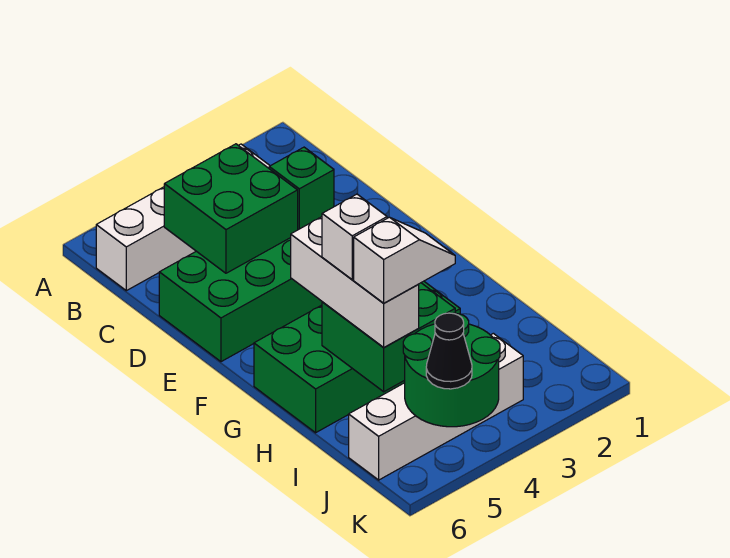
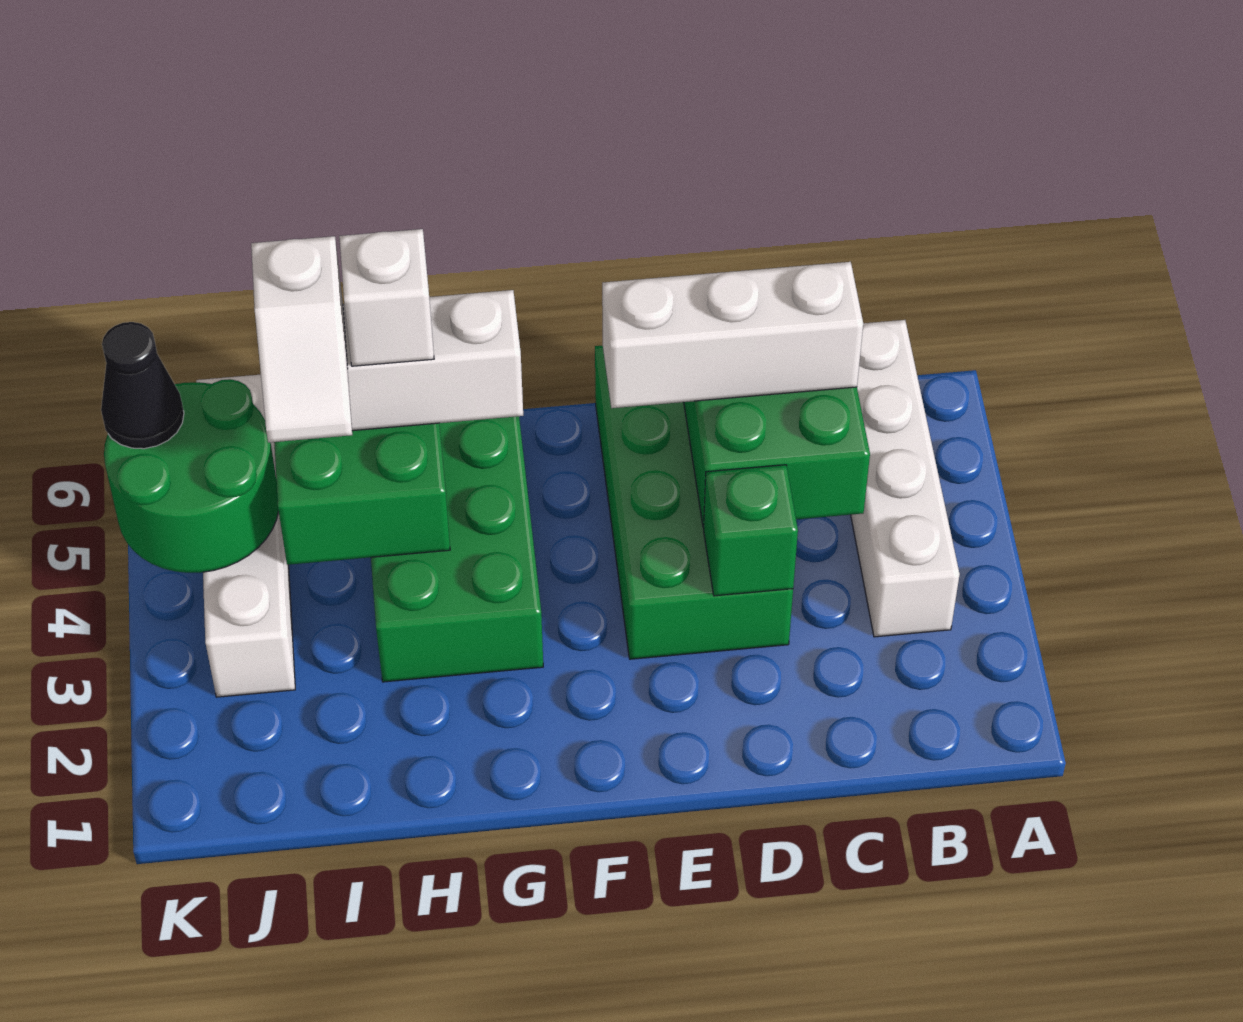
none -> white brick C5:E5 level 3

